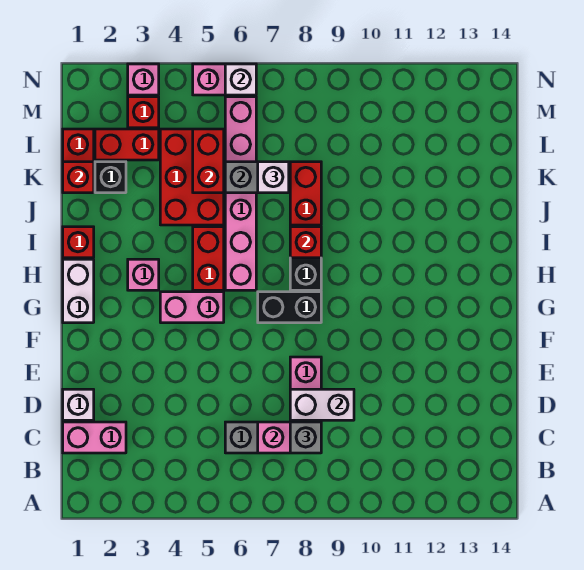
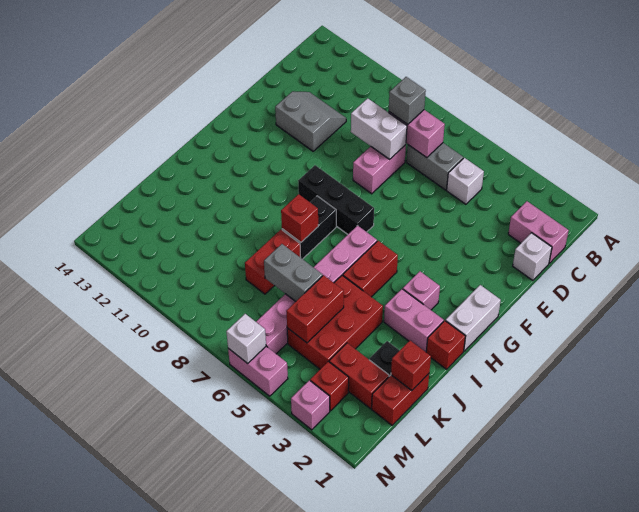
none -> grey slope D11:E12 level 1 top E
pink brick G4:G5 level 1 -> pink brick I2:I3 level 1
black brick G7:G8 level 1 -> black brick G7:G9 level 1
white brick K7 level 3 -> white brick C5 level 1

